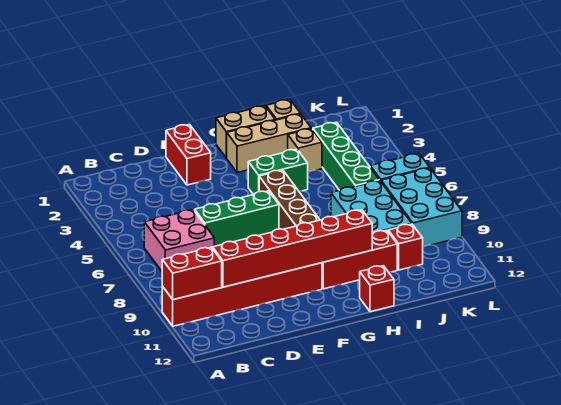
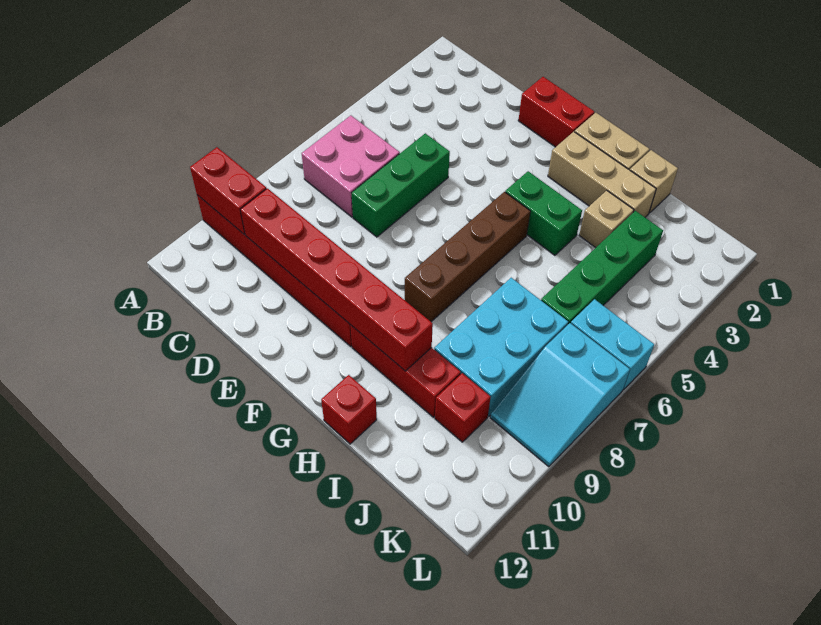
green brick D6:F6 level 1 -> green brick D5:D7 level 1
red brick E1:E2 level 1 -> red brick E1:F1 level 1
cyan brick K7:L9 level 1 -> cyan slope K7:L9 level 1 top 7

